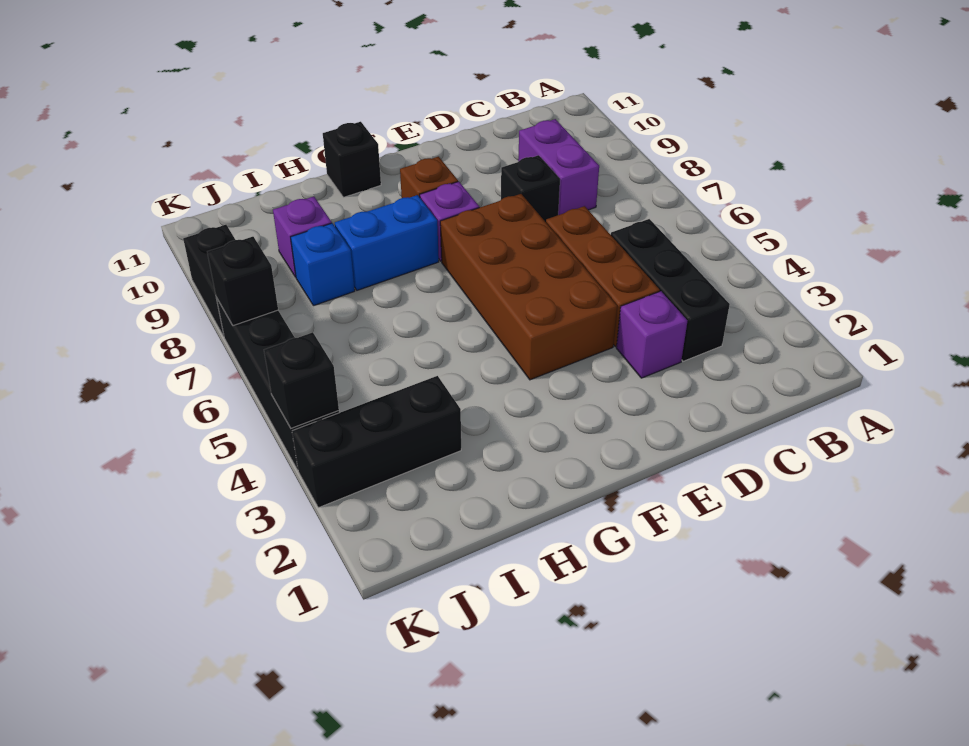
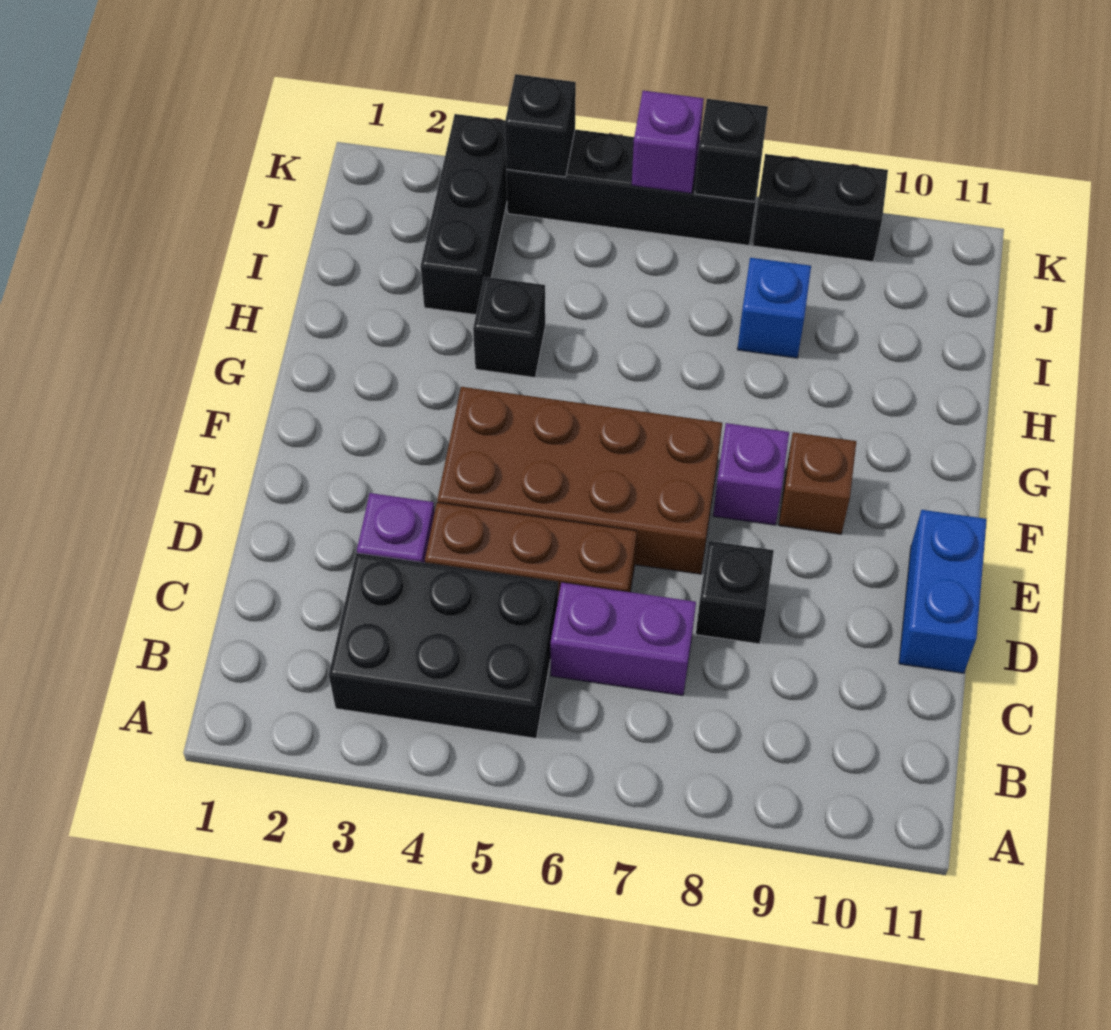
black brick C3:C5 level 1 -> black brick B3:C5 level 1
purple brick C8:C9 level 1 -> purple brick C6:C7 level 1
blue brick G8:H8 level 1 -> blue brick D11:E11 level 1
black brick G11 level 1 -> black brick H4 level 1
purple brick I9 level 1 -> purple brick K6 level 2

